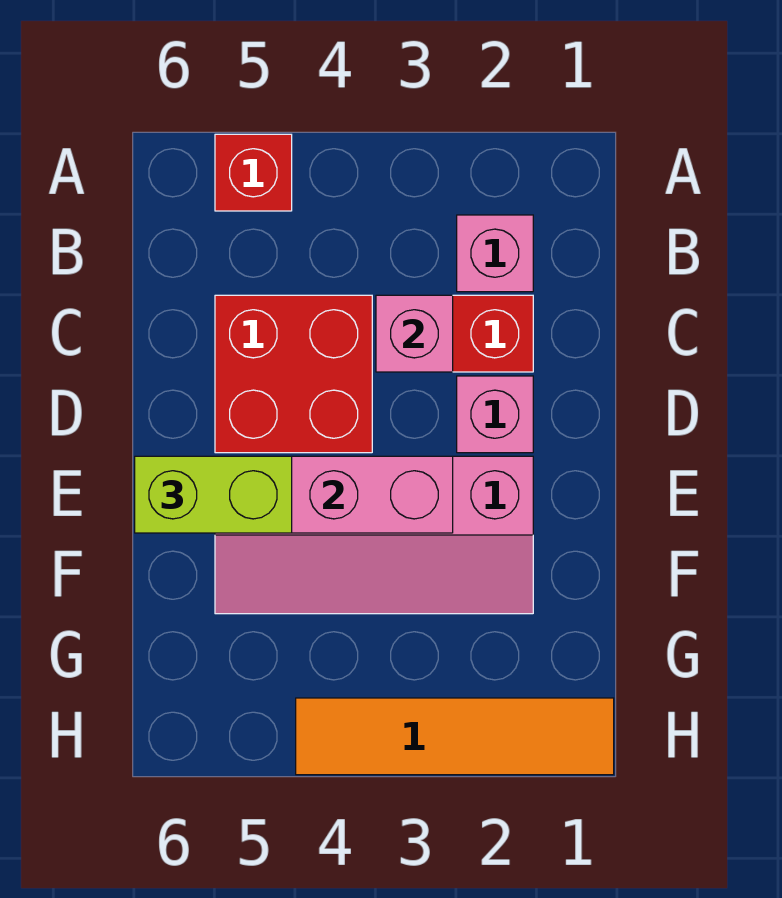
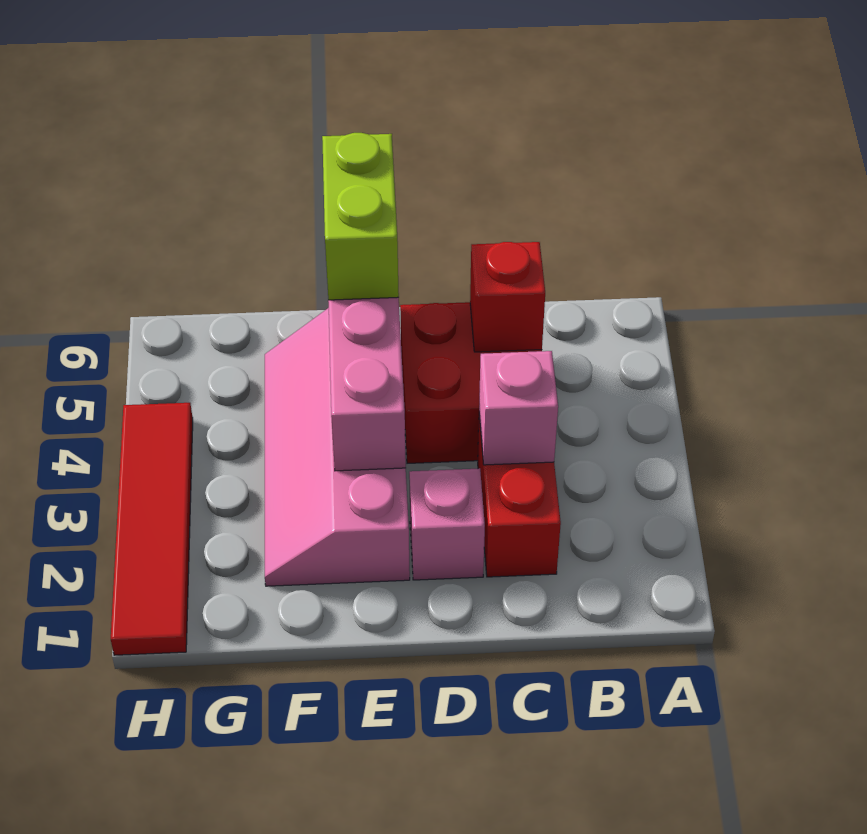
red brick A5 level 1 -> red brick C5 level 2
pink brick B2 level 1 -> none
orange tile H1:H4 level 1 -> red tile H1:H4 level 1

